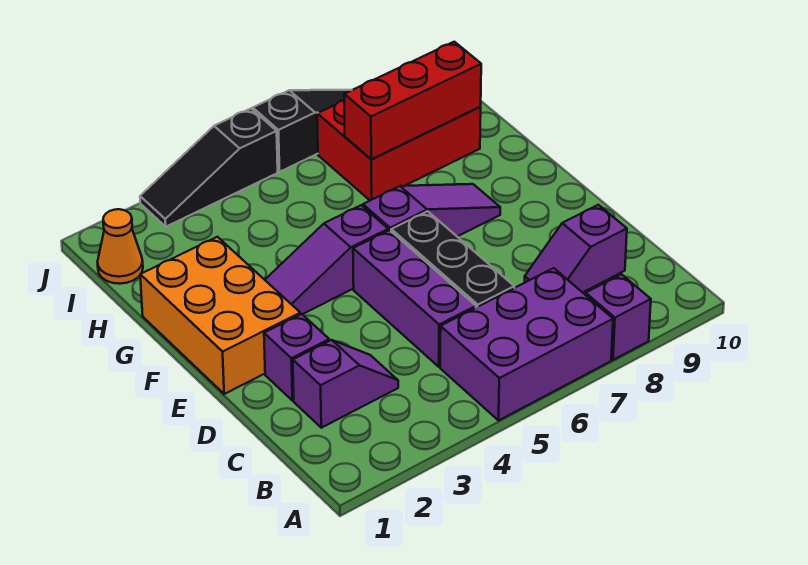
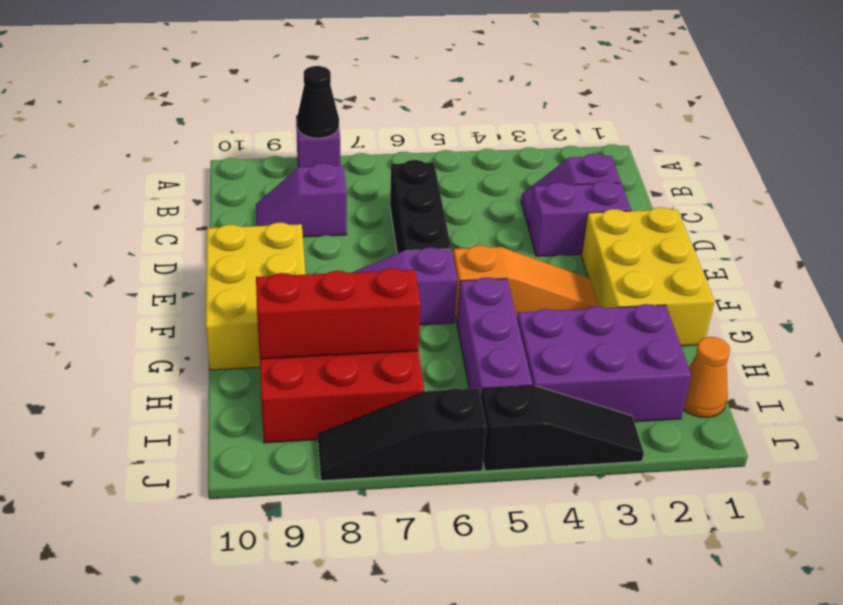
purple brick A5:B7 level 1 -> purple brick H2:I4 level 1
none -> black cone A8 level 2
purple brick C5:E5 level 1 -> purple brick G5:I5 level 1
purple slope C8:C9 level 1 top 9 -> purple slope C8:C9 level 1 top 8
purple brick D2 level 1 -> purple brick D2:D3 level 1
orange brick E1:G2 level 1 -> yellow brick E1:G2 level 1
none -> yellow brick E9:G10 level 1
purple slope F3:F5 level 1 top 5 -> orange slope F3:F5 level 1 top 5

